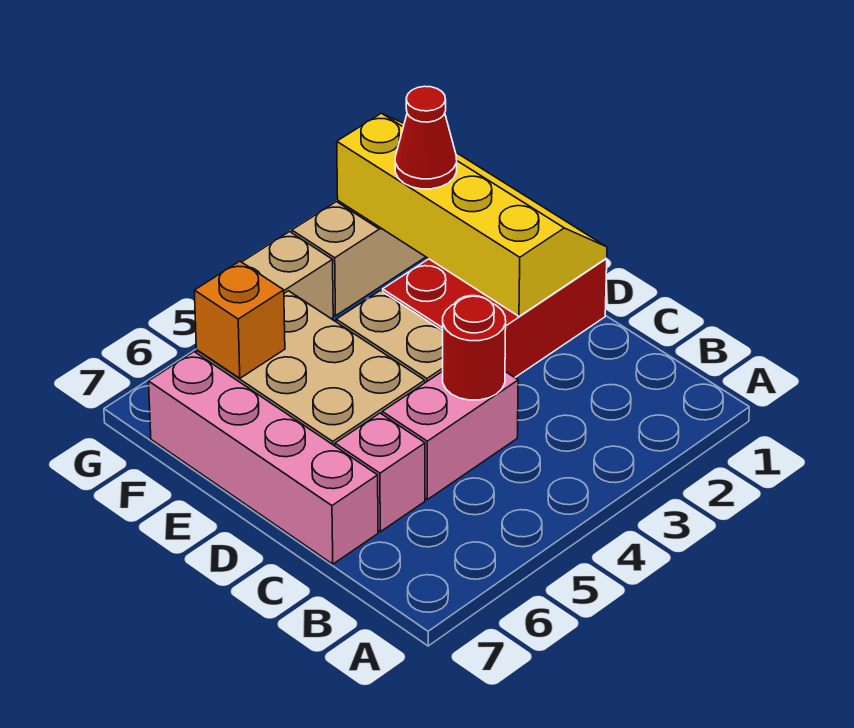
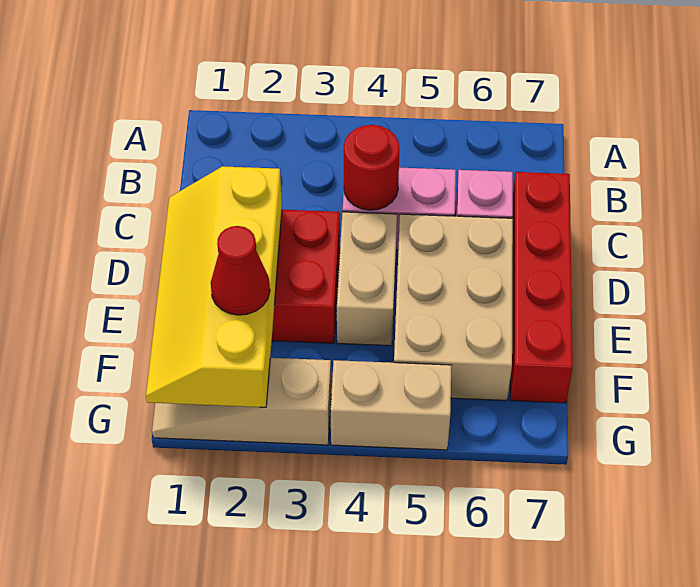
pink brick C7:F7 level 1 -> red brick C7:F7 level 1
orange brick F6 level 2 -> none

